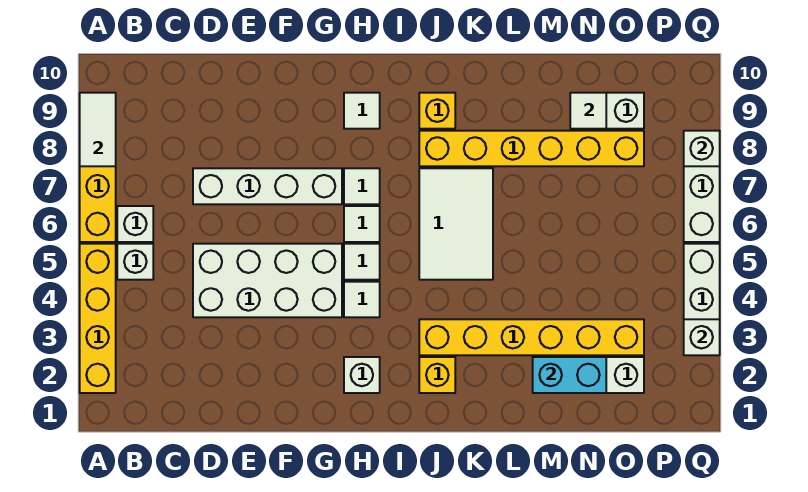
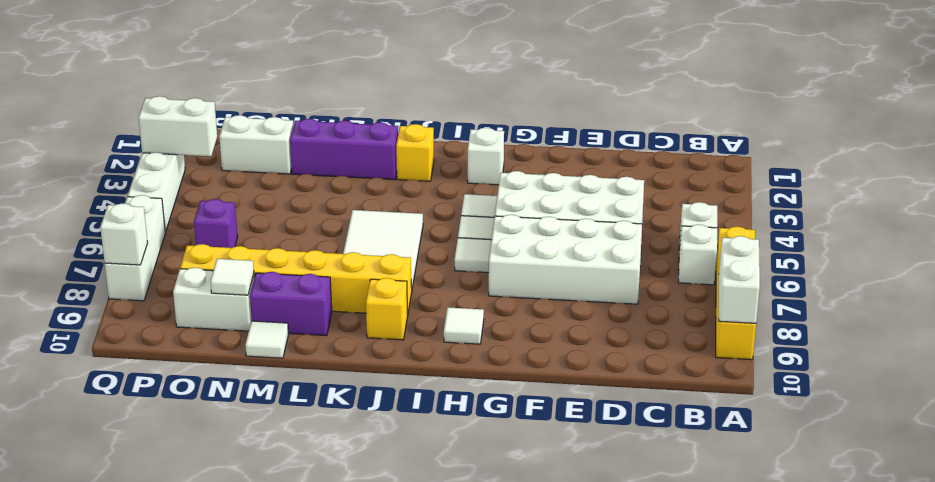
yellow brick A2:A5 level 1 -> none
white tile A8:A9 level 2 -> white brick A8:A9 level 2
white brick D7:G7 level 1 -> white brick D6:G7 level 1
white tile H7 level 1 -> white tile M10 level 1
yellow brick J3:O3 level 1 -> none
none -> purple brick K2:M2 level 1
none -> purple brick L9:M9 level 1
cyan brick M2:N2 level 2 -> none
none -> purple brick O6 level 1
white brick Q3 level 2 -> white brick P3:Q3 level 2

